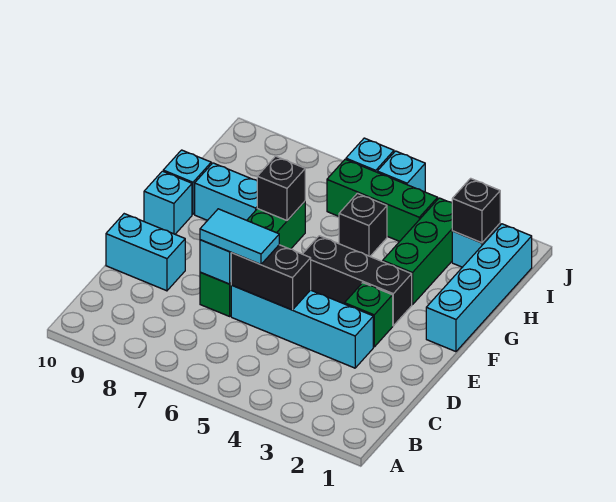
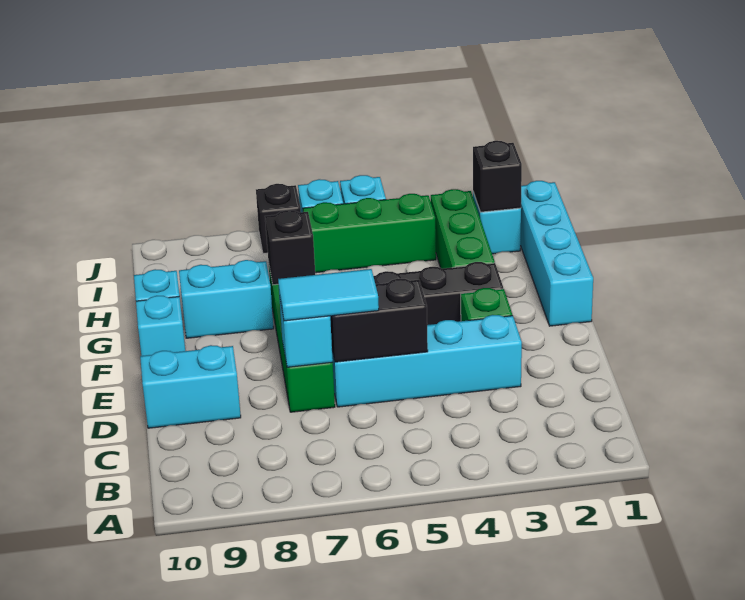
black brick H5 level 1 -> black brick J7 level 1

